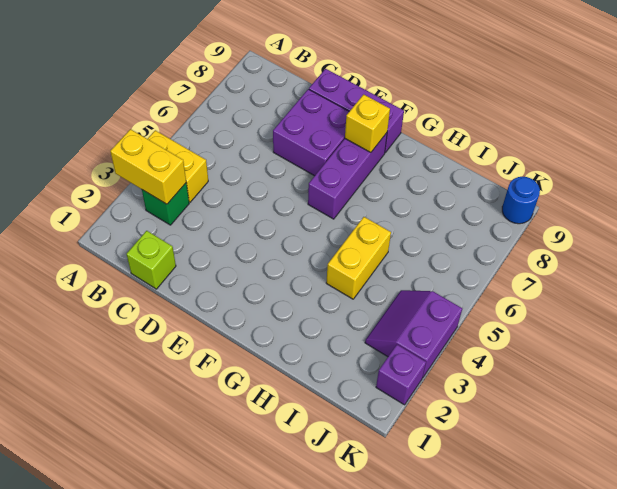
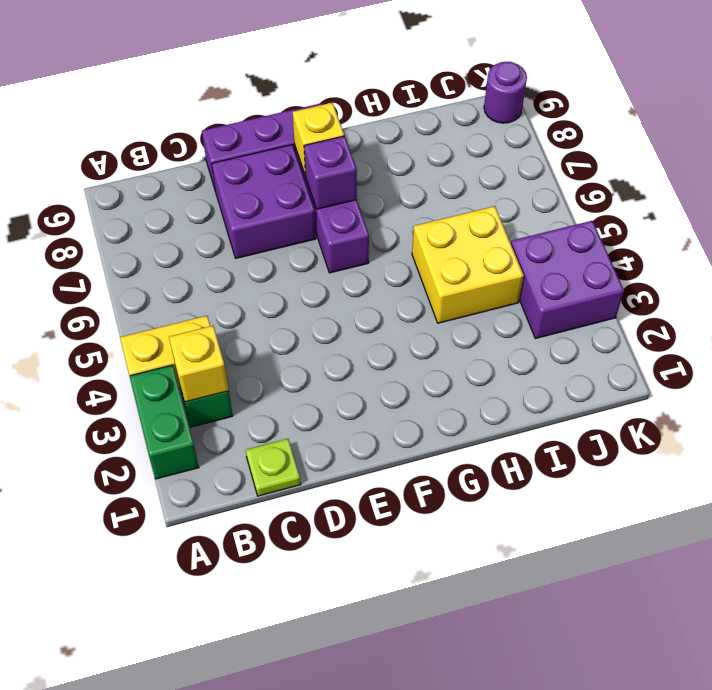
none -> green brick A2:A3 level 1
yellow brick A3:B3 level 2 -> yellow brick B3 level 2
lime brick C1 level 1 -> lime plate C1 level 1
yellow brick H4:H5 level 1 -> yellow brick H4:I5 level 1
purple slope J3:K4 level 1 top K -> purple brick J3:K4 level 1
purple brick K2 level 1 -> purple brick F7 level 2
blue round brick K9 level 1 -> purple round brick K9 level 1

